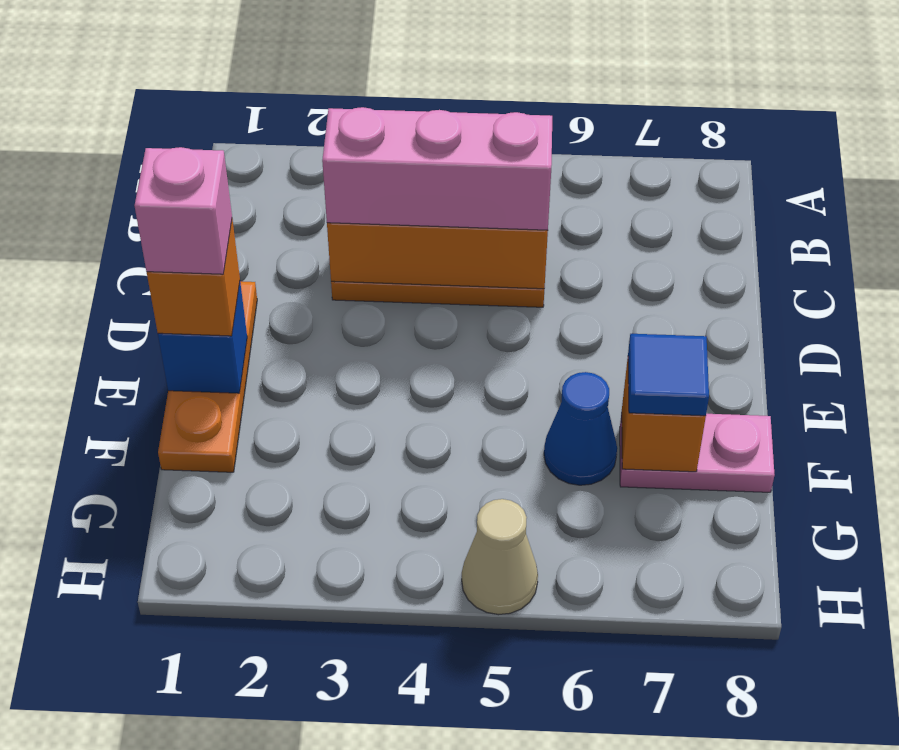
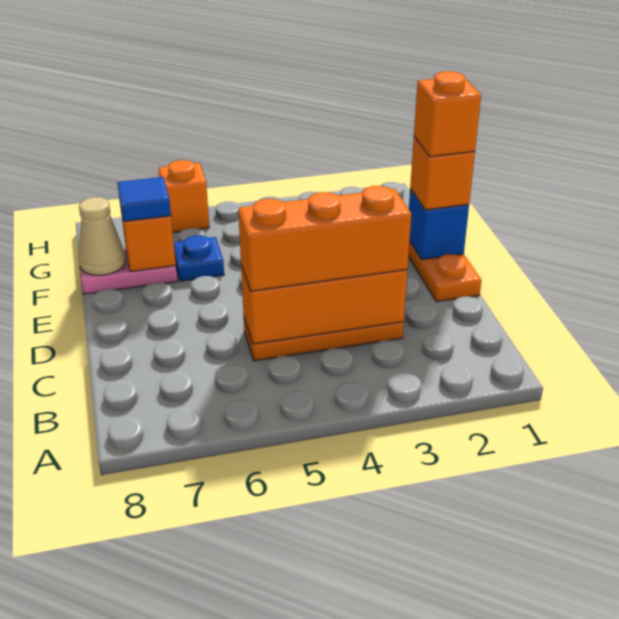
pink brick C3:C5 level 3 -> orange brick C3:C5 level 3
pink brick E1 level 4 -> orange brick E1 level 4
blue cone F6 level 1 -> blue plate F6 level 1
tan cone H5 level 1 -> tan cone F8 level 2
none -> orange brick H6 level 1

